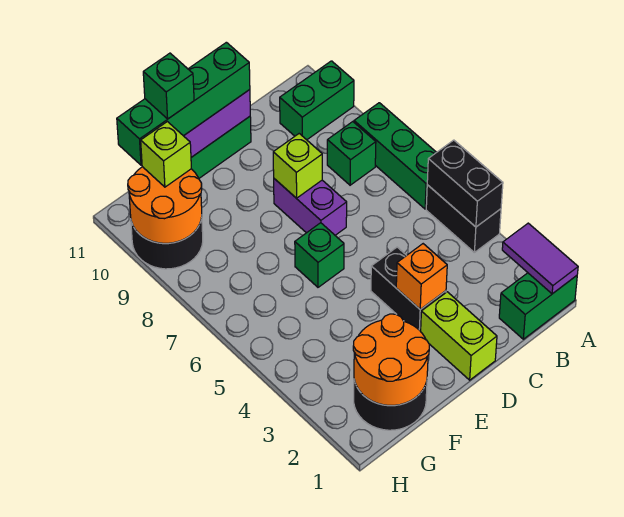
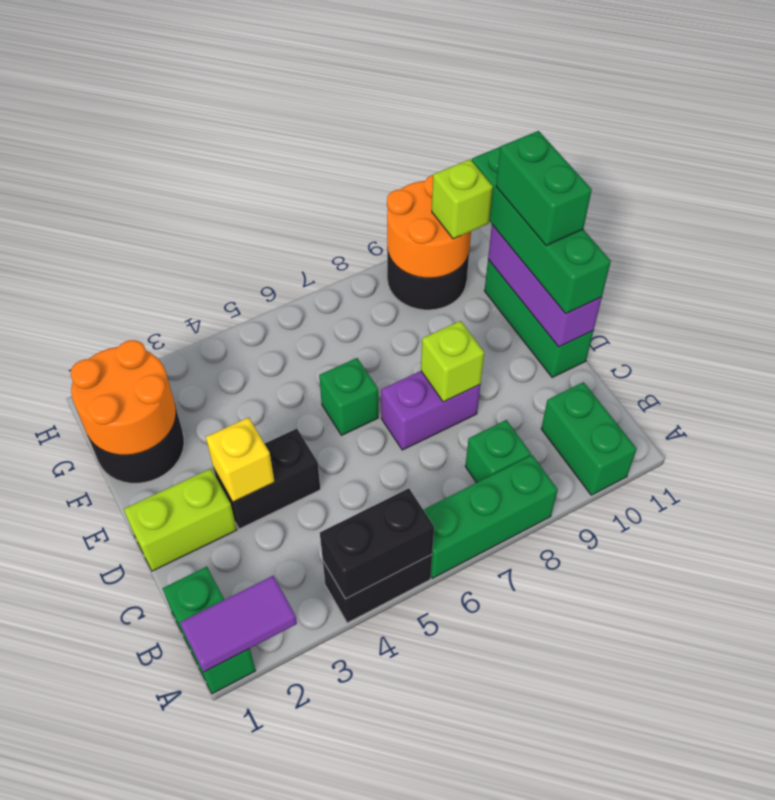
orange brick D3 level 2 -> yellow brick D3 level 2
green brick F11 level 4 -> green brick E11:F11 level 4

